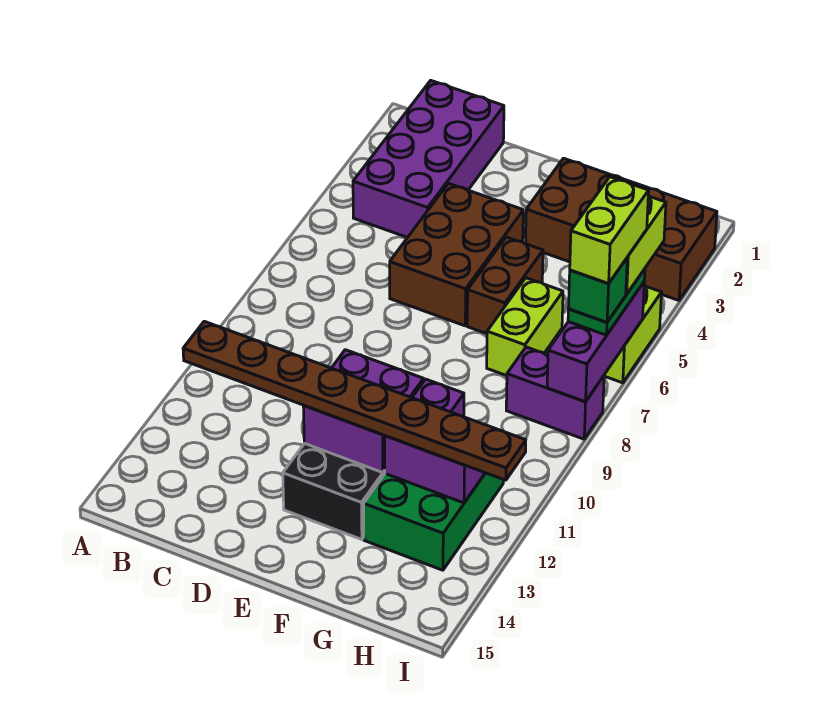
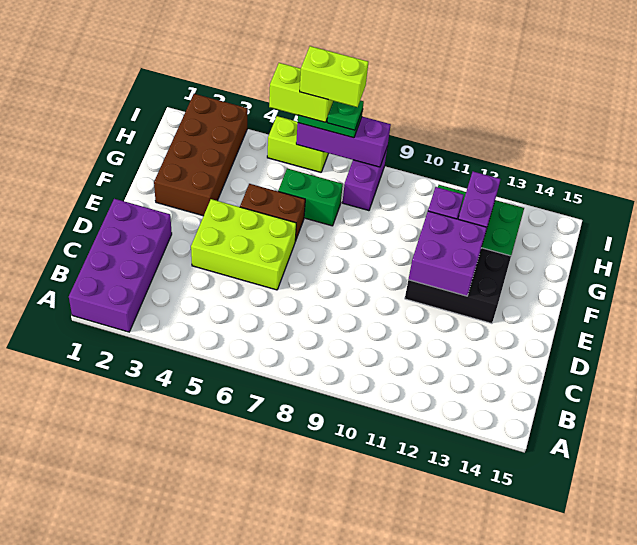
purple brick B1:C4 level 1 -> purple brick A1:D2 level 1
brown plate B12:I12 level 3 -> none
brown brick D4:E6 level 1 -> lime brick D4:E6 level 1
lime brick G6:G7 level 1 -> green brick G6:G7 level 1
green brick I7 level 4 -> green plate I7 level 4

